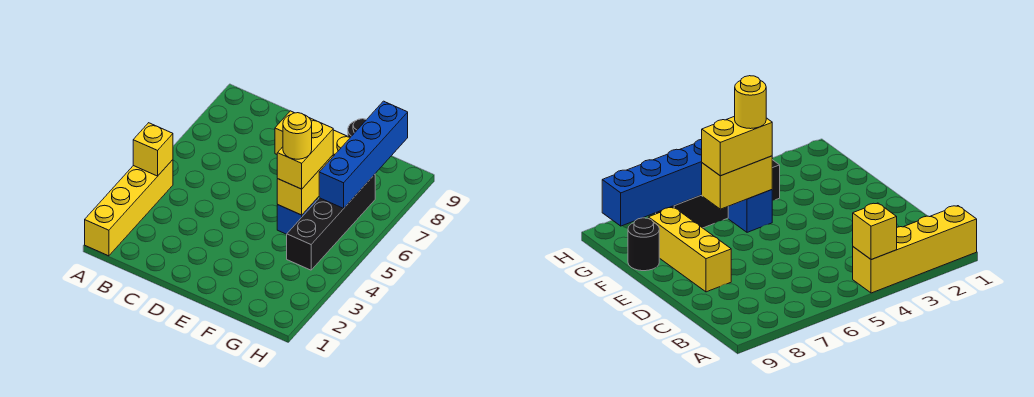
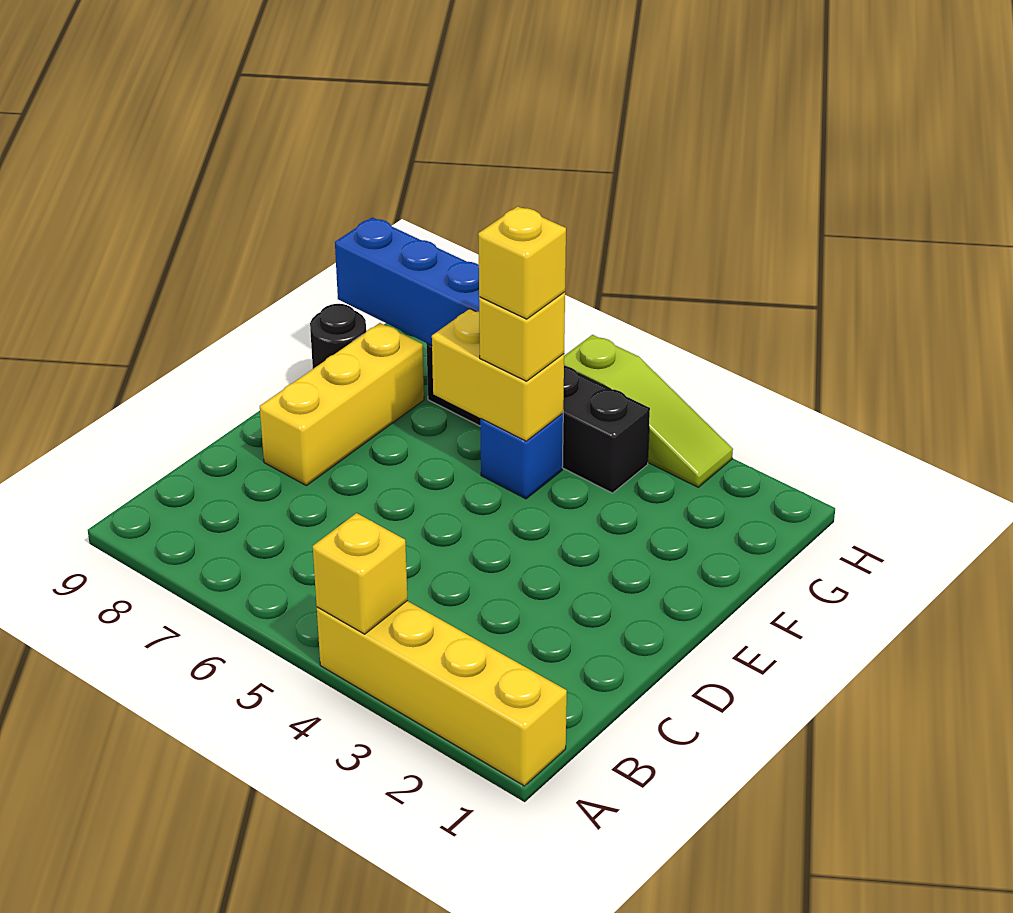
yellow brick F5:F6 level 3 -> yellow brick F5 level 3
yellow round brick F5 level 4 -> yellow brick F5 level 4
none -> lime slope H3:H5 level 1 top 5

